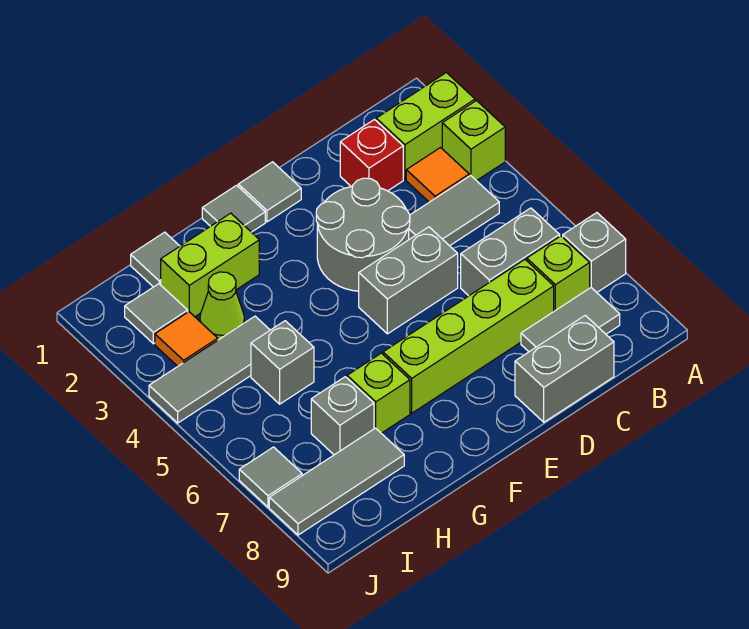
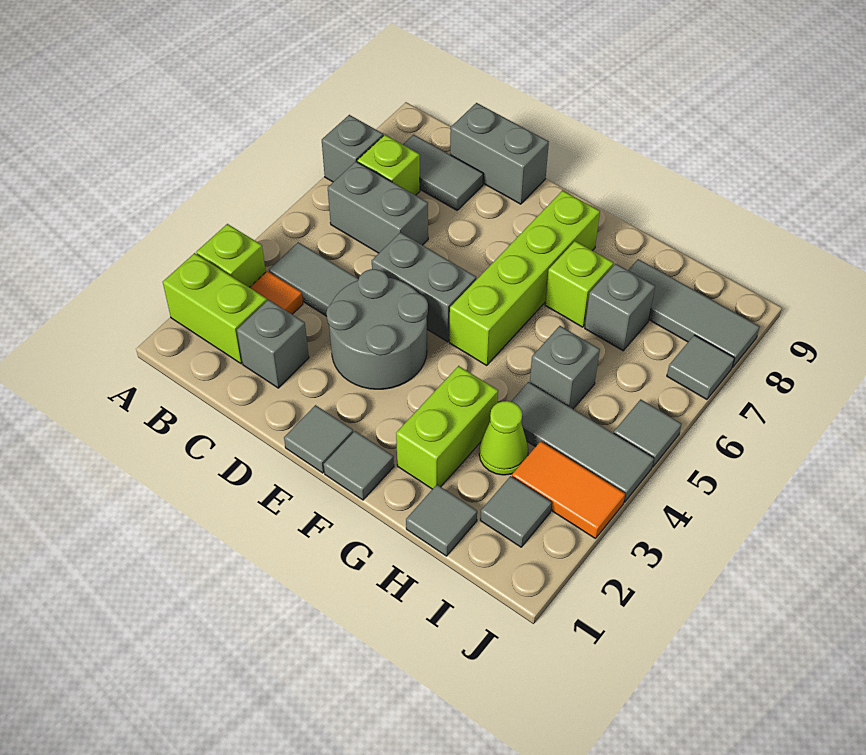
red brick C2 level 1 -> grey brick C2 level 1
lime brick C7:F7 level 1 -> lime brick F5:F8 level 1
lime brick G2:H2 level 1 -> lime brick G2:G3 level 1
orange tile I3 level 1 -> orange tile I3:J3 level 1
none -> grey tile J5 level 1

